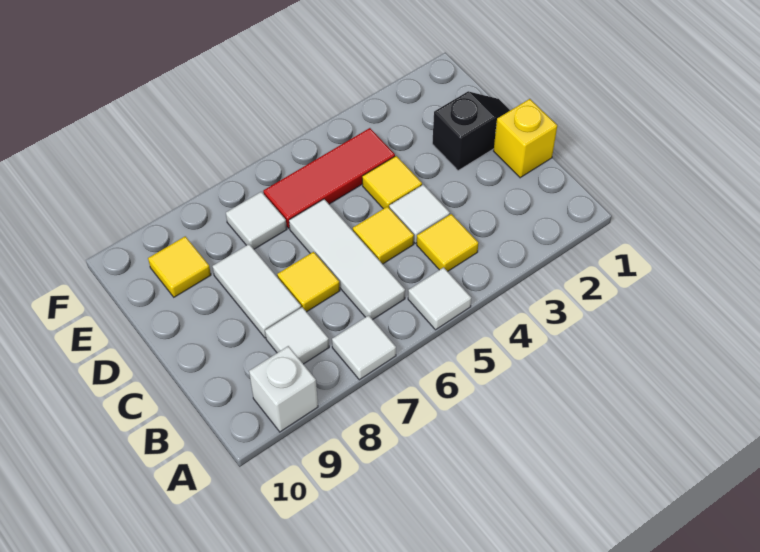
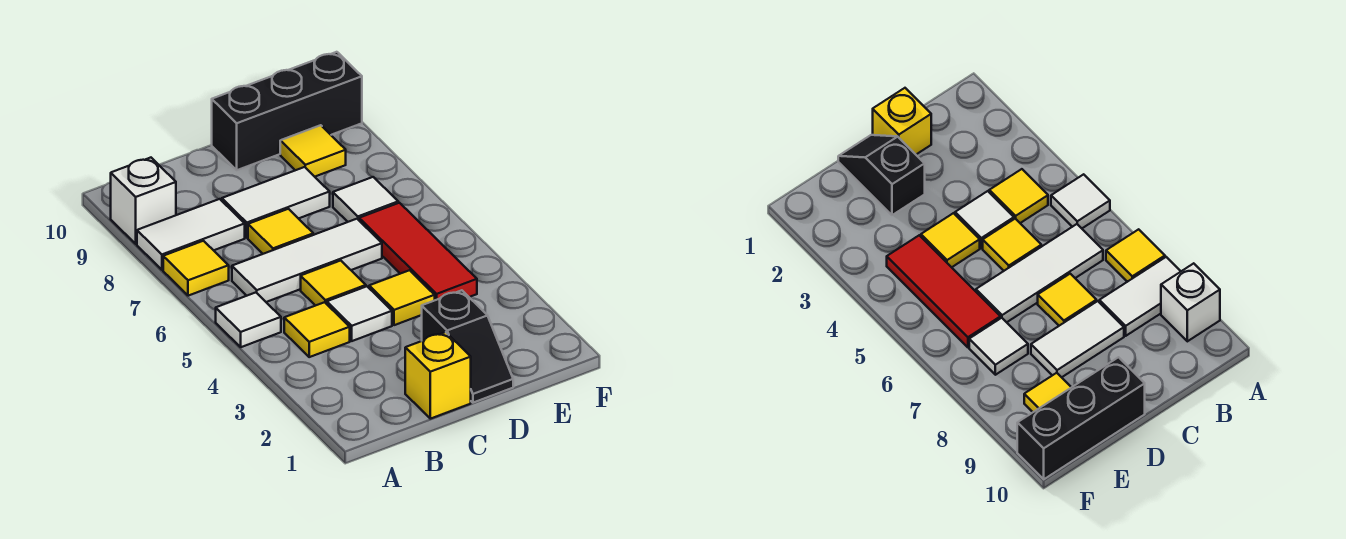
white tile A7 level 1 -> yellow tile A7 level 1
white tile B8 level 1 -> white tile A8:B8 level 1
none -> black brick D10:F10 level 1

